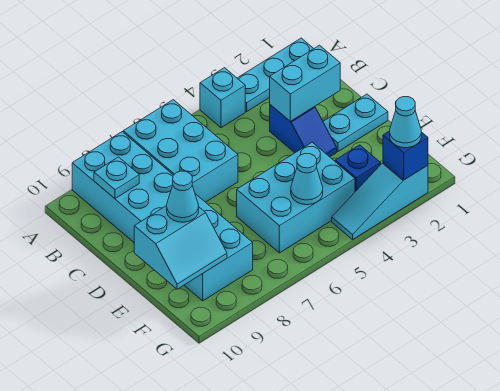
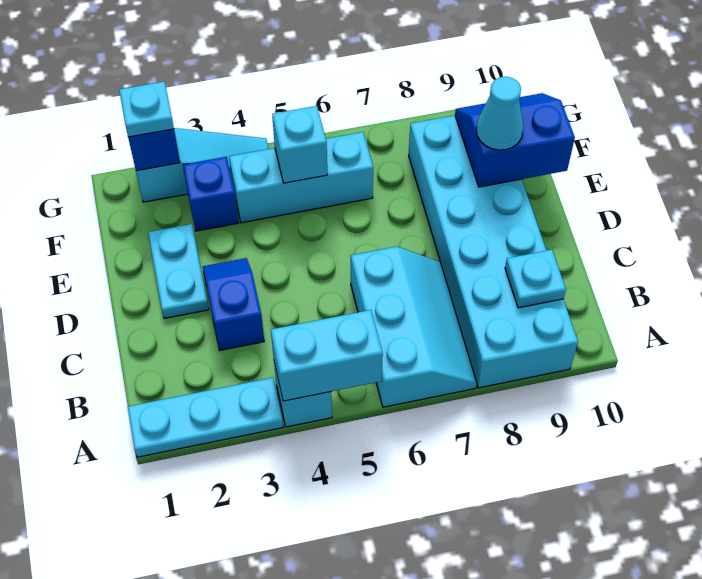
cyan brick A6:C7 level 1 -> cyan slope A6:C7 level 1 top 6
cyan brick C2:C3 level 2 -> cyan brick A4:A5 level 2
cyan plate D1:D2 level 1 -> cyan plate D2:E2 level 1
cyan brick E4:F6 level 1 -> cyan brick F4:F6 level 1
cyan slope E9:F10 level 2 top E -> blue slope E9:F10 level 2 top E
cyan cone F5 level 2 -> cyan brick F5 level 2
cyan cone G2 level 3 -> cyan plate G2 level 3

